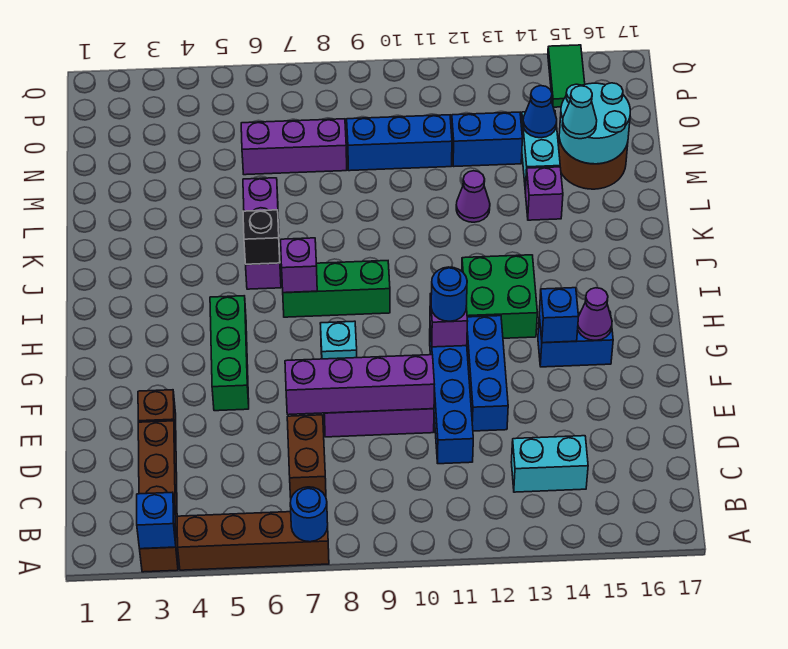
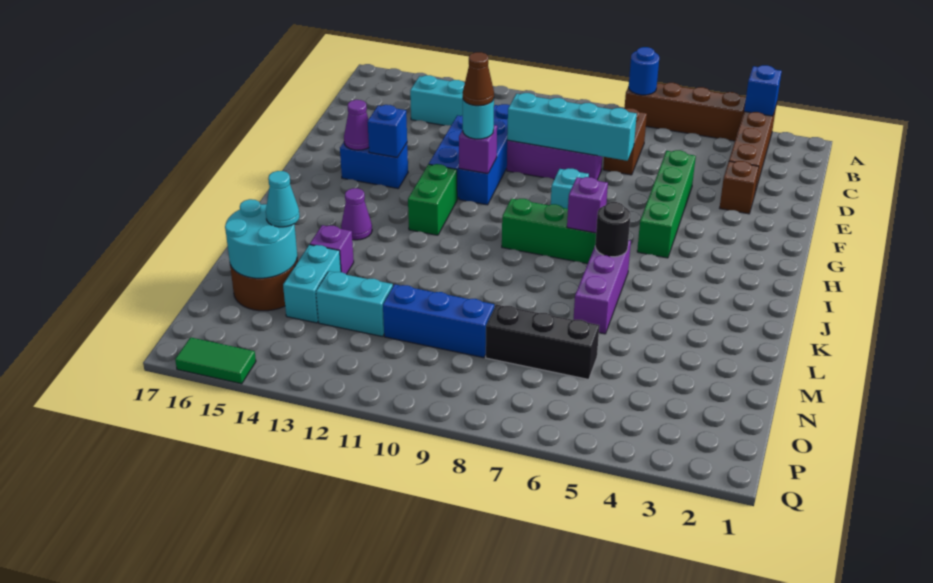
purple brick E7:E10 level 2 -> cyan brick E7:E10 level 2
green brick F5:H5 level 1 -> green brick E5:H5 level 1
blue round brick G11 level 3 -> cyan round brick G11 level 3
none -> brown cone G11 level 4
green brick H12:I13 level 1 -> green brick H12:I12 level 1
black brick J6 level 2 -> black round brick J6 level 2
purple cone L12 level 1 -> purple cone J14 level 1
purple brick N6:N8 level 1 -> black brick N6:N8 level 1
blue brick N12:N13 level 1 -> cyan brick N12:N13 level 1
blue cone N14 level 2 -> none
green tile P15:Q15 level 1 -> green tile Q15:Q16 level 1

